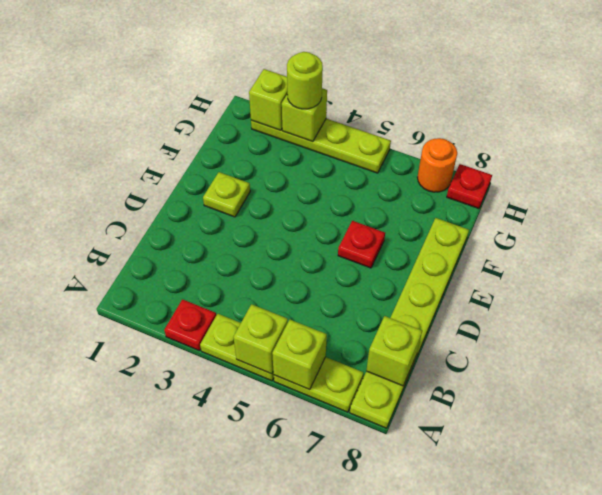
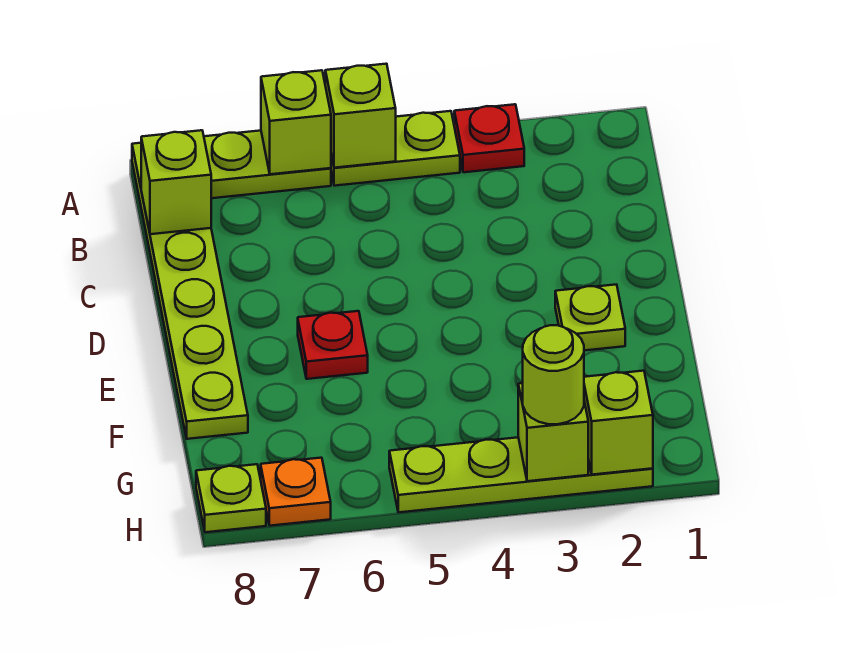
orange round brick H7 level 1 -> orange plate H7 level 1
red plate H8 level 1 -> lime plate H8 level 1

